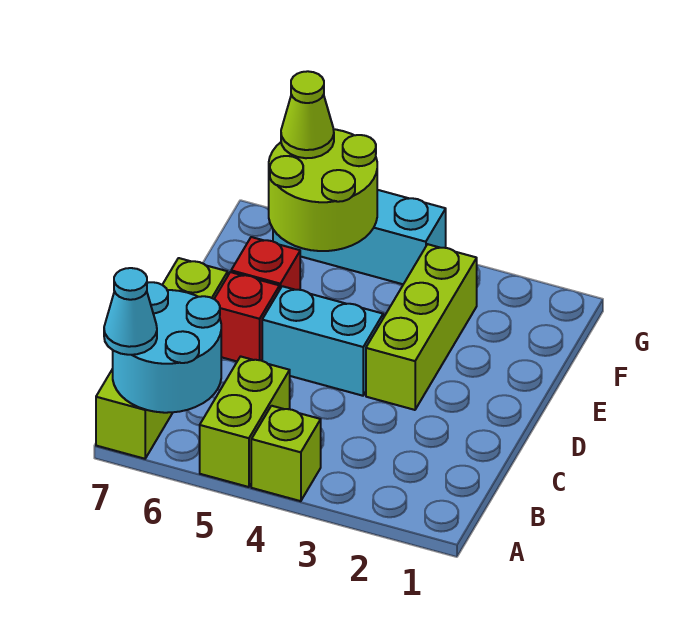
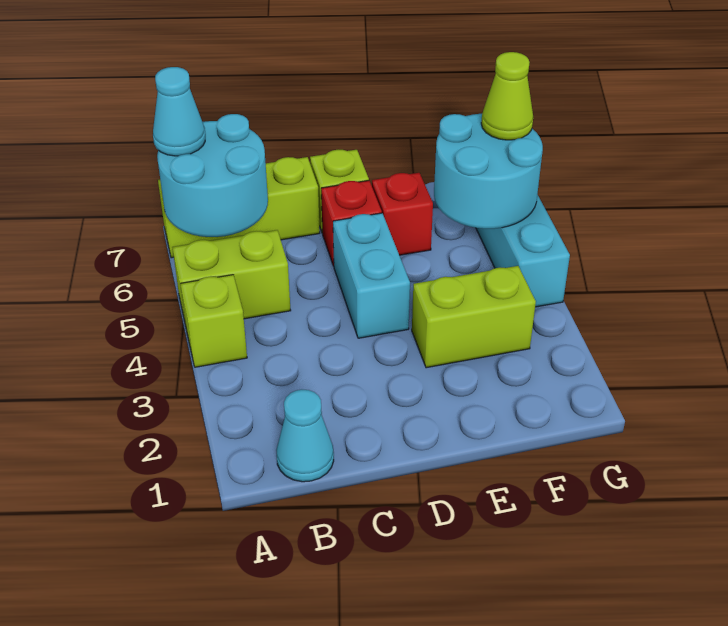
none -> cyan cone B1 level 1
lime brick D3:F3 level 1 -> lime brick E3:F3 level 1
lime round brick F5:G6 level 2 -> cyan round brick F5:G6 level 2

